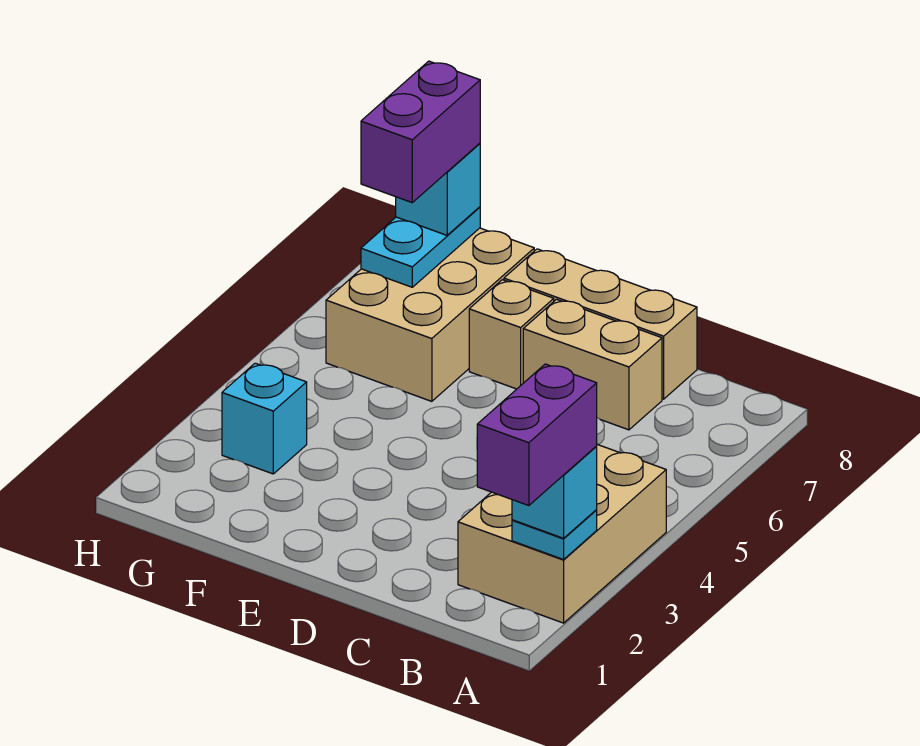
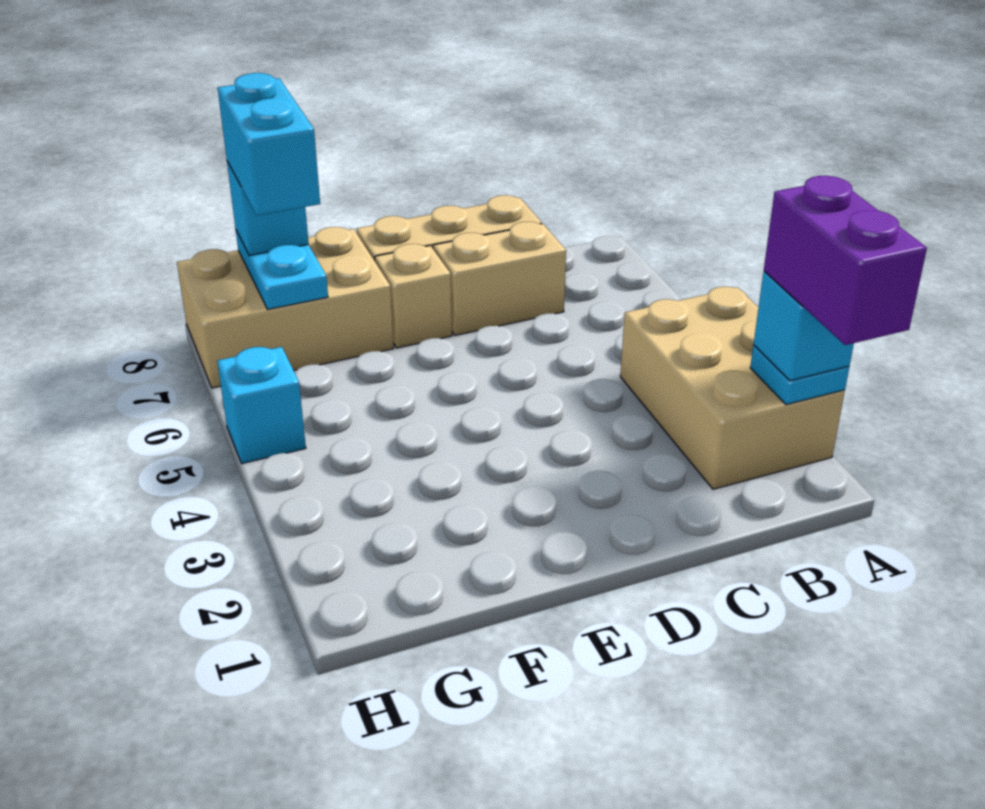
tan brick F6:G8 level 1 -> tan brick F7:H8 level 1
cyan brick G3 level 1 -> cyan brick H5 level 1
purple brick G7:G8 level 4 -> cyan brick G7:G8 level 4

